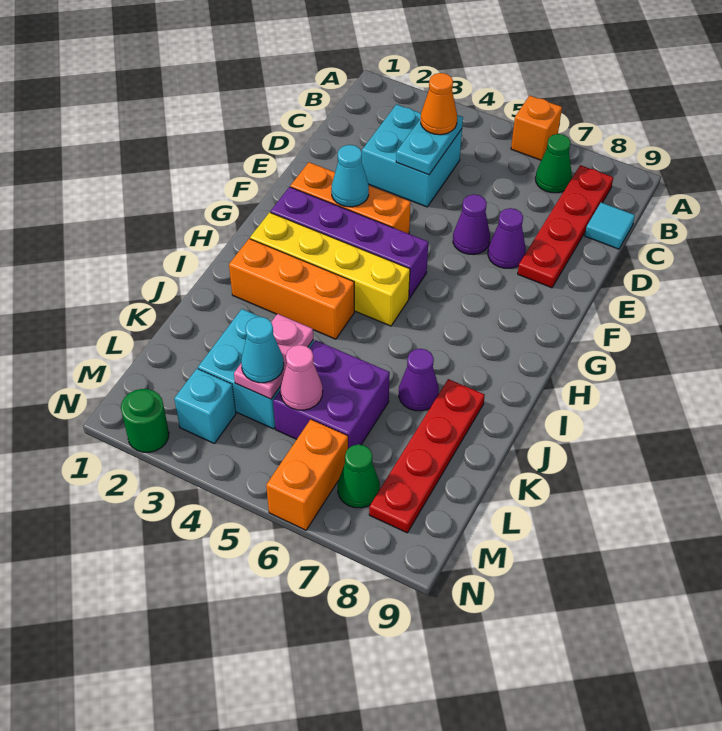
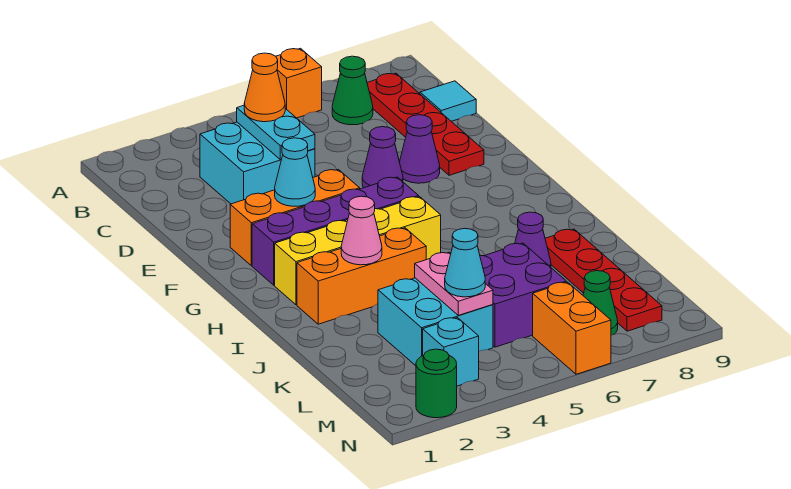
pink cone L5 level 2 -> pink cone I3 level 2

